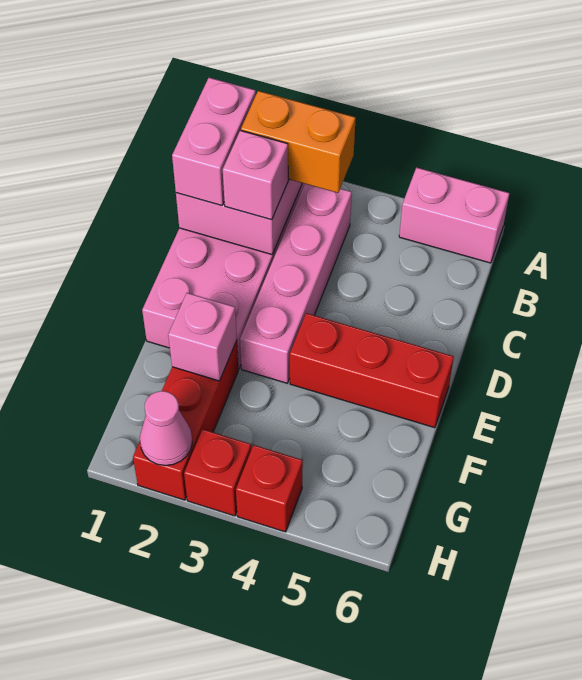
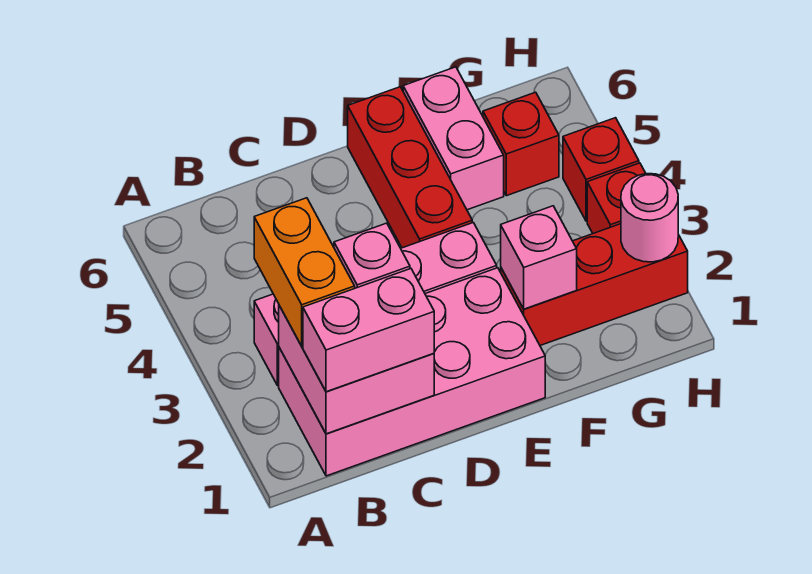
pink brick A5:A6 level 1 -> pink brick F5:F6 level 1
none -> red brick G5 level 1
pink cone H2 level 2 -> pink round brick H2 level 2

